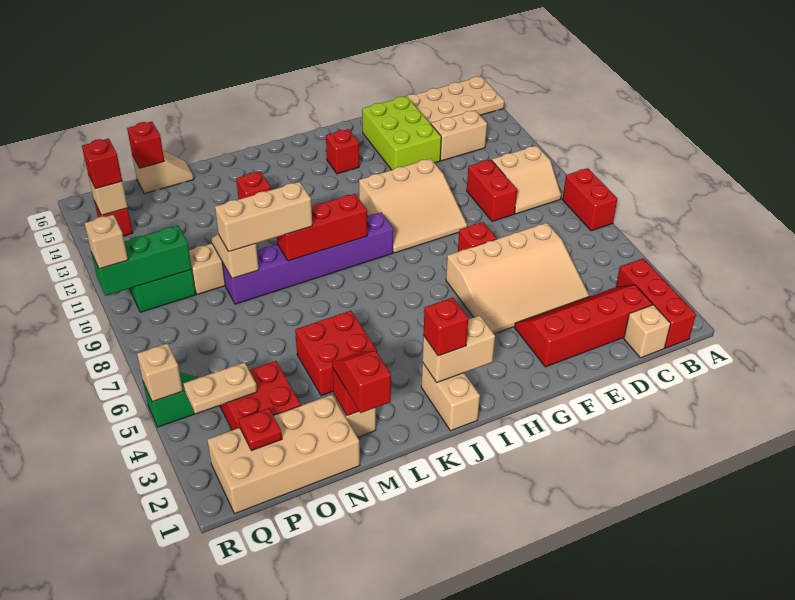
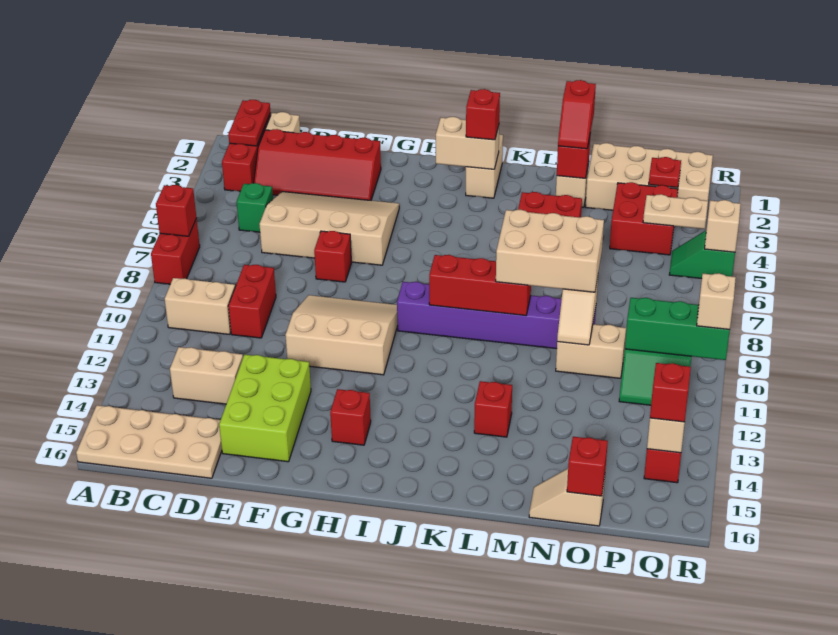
none -> red brick A7 level 2
none -> red plate B1:B2 level 2
none -> green brick C5 level 1
tan brick L9:N9 level 3 -> tan brick L8:N9 level 3

